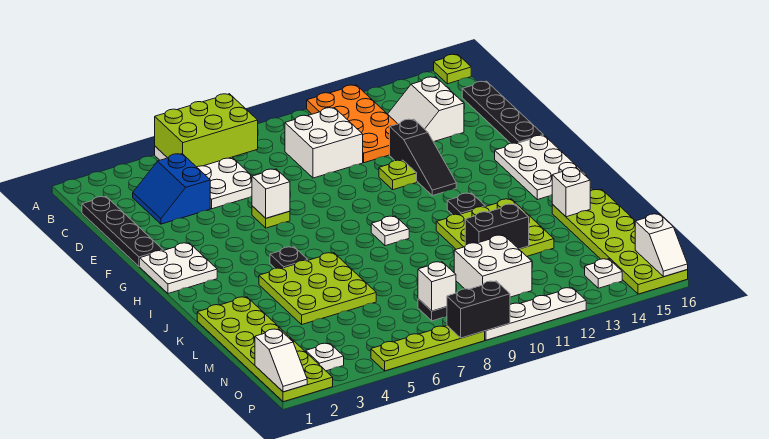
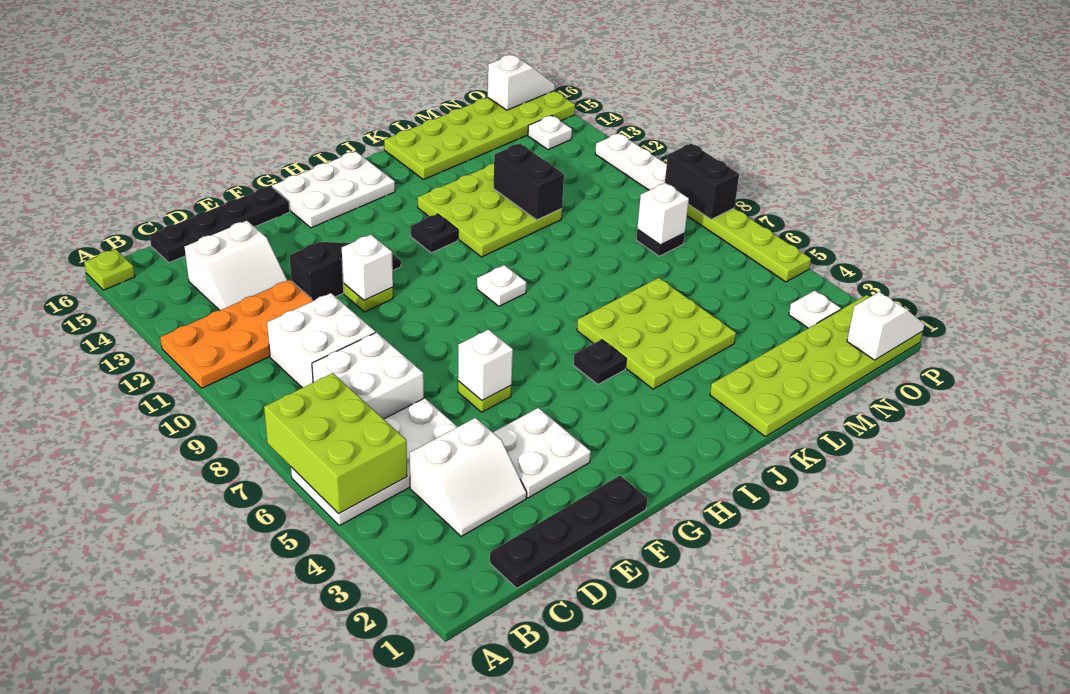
blue slope C3:D4 level 1 top 4 -> white slope C3:D4 level 1 top 4
white plate G1:H2 level 1 -> white plate E3:F4 level 1
white brick K15 level 2 -> white brick F11 level 2
white brick M10:N11 level 1 -> white brick C7:D8 level 1

